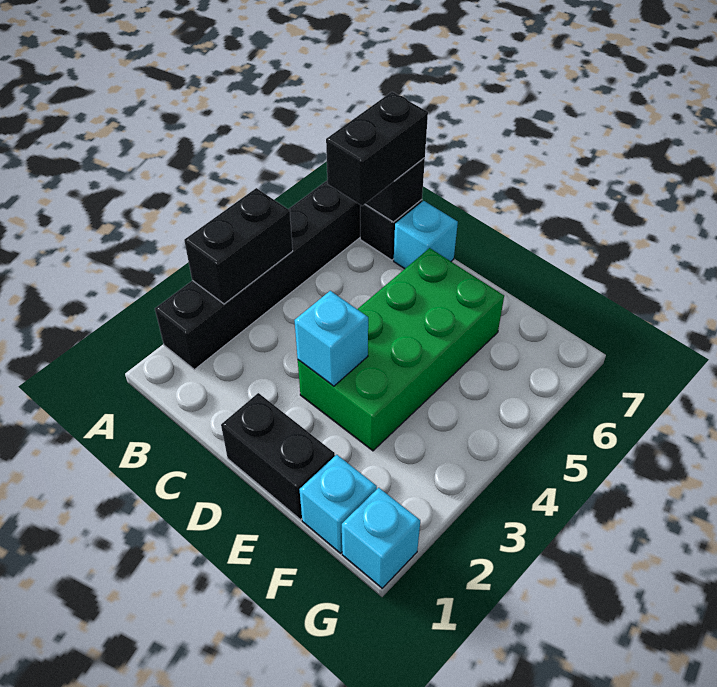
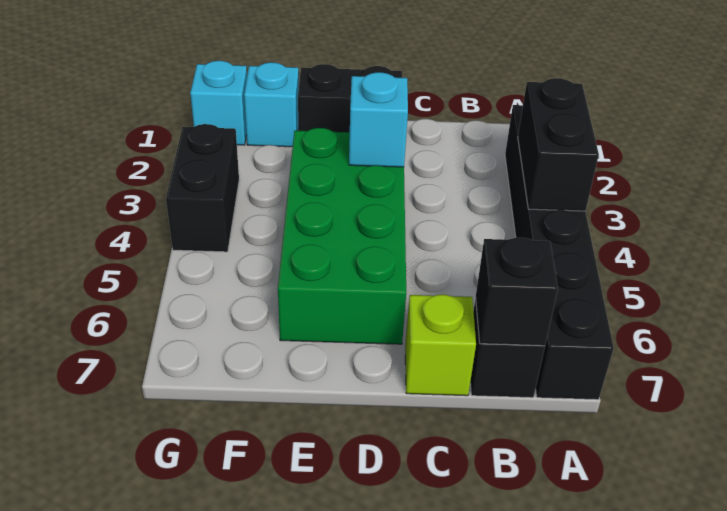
black brick B6:B7 level 3 -> black brick G3:G4 level 1
cyan brick C7 level 1 -> lime brick C7 level 1

